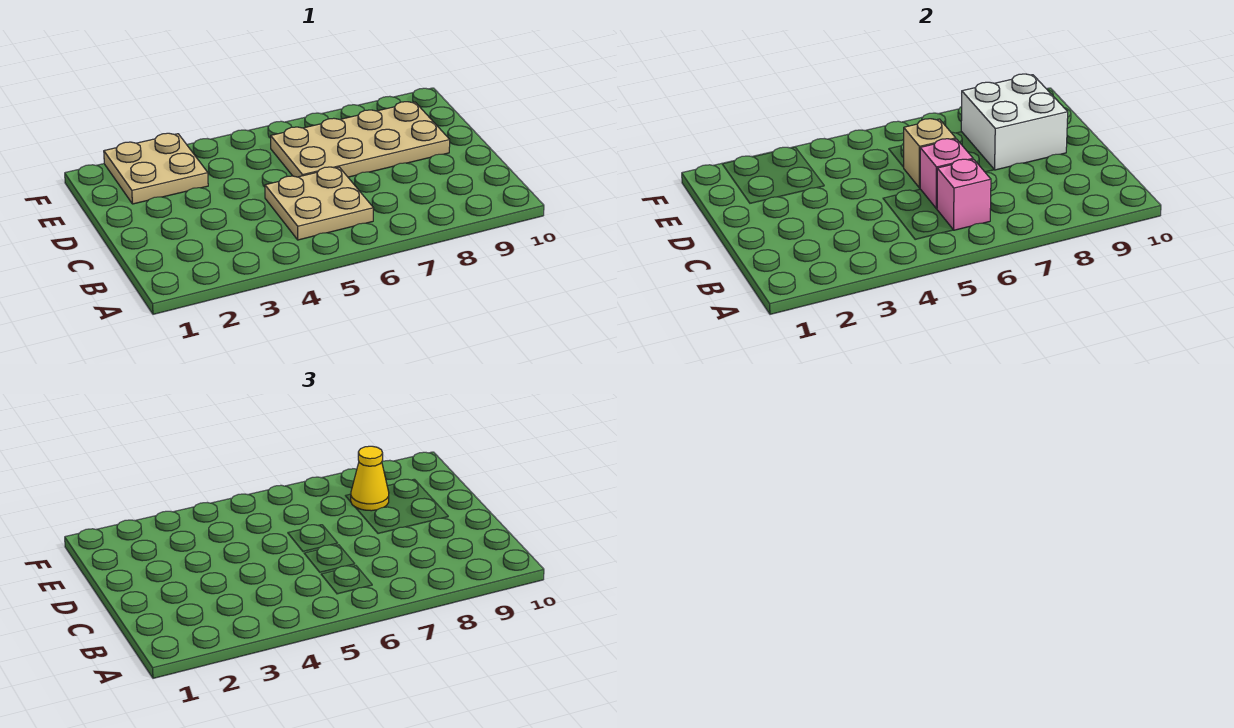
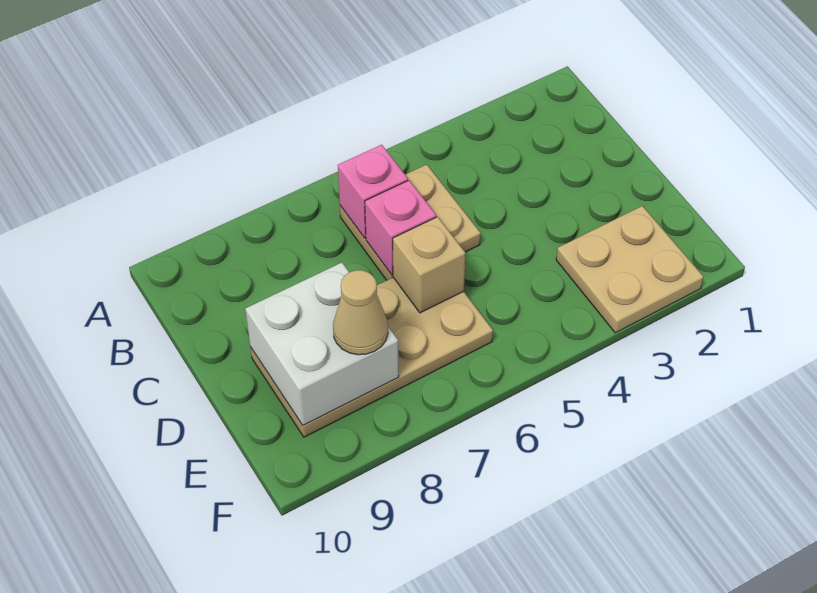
yellow cone E8 level 3 -> tan cone E8 level 3

